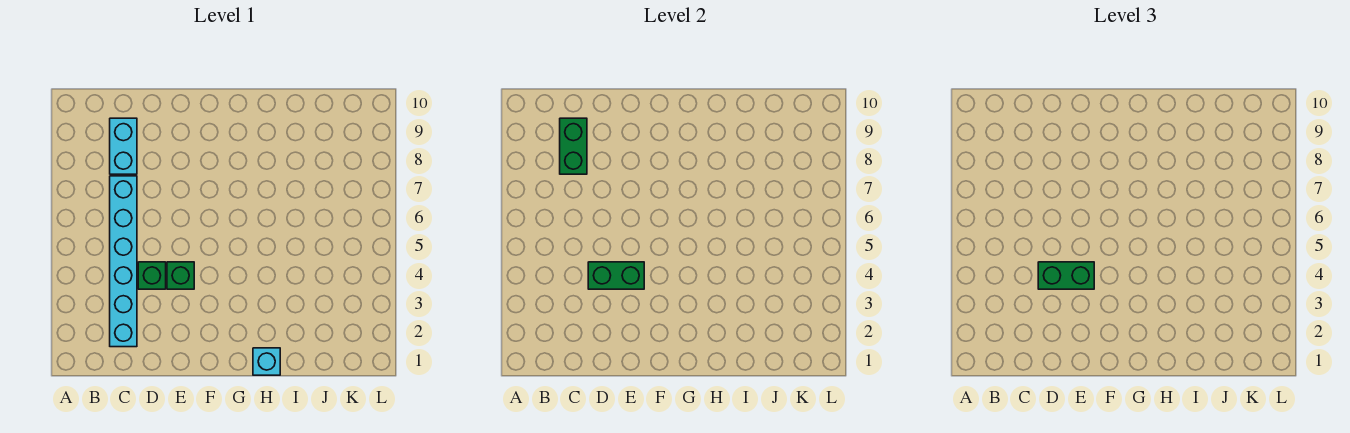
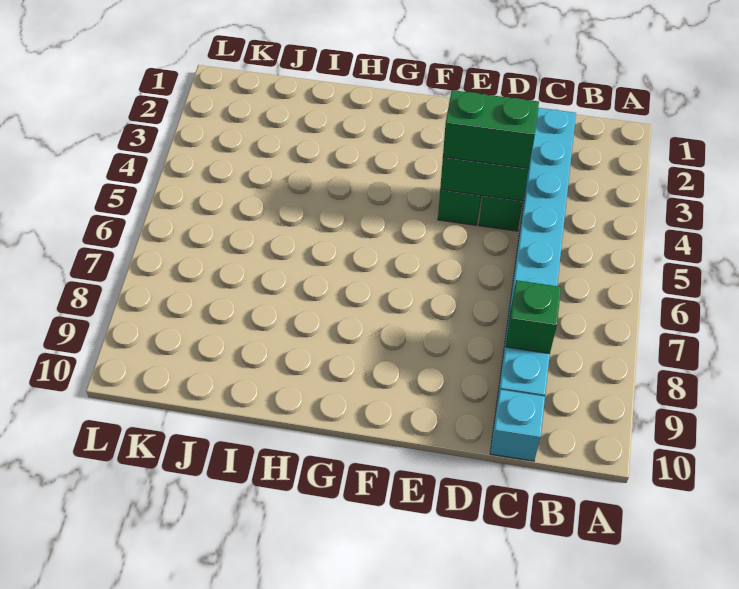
green brick C8:C9 level 2 -> green brick C8 level 2
cyan brick H1 level 1 -> cyan brick C10 level 1

